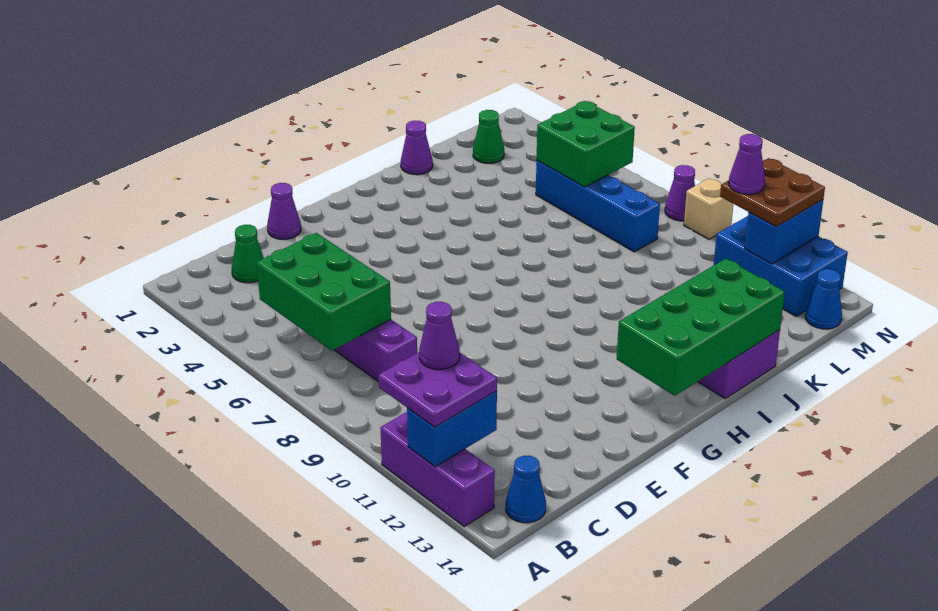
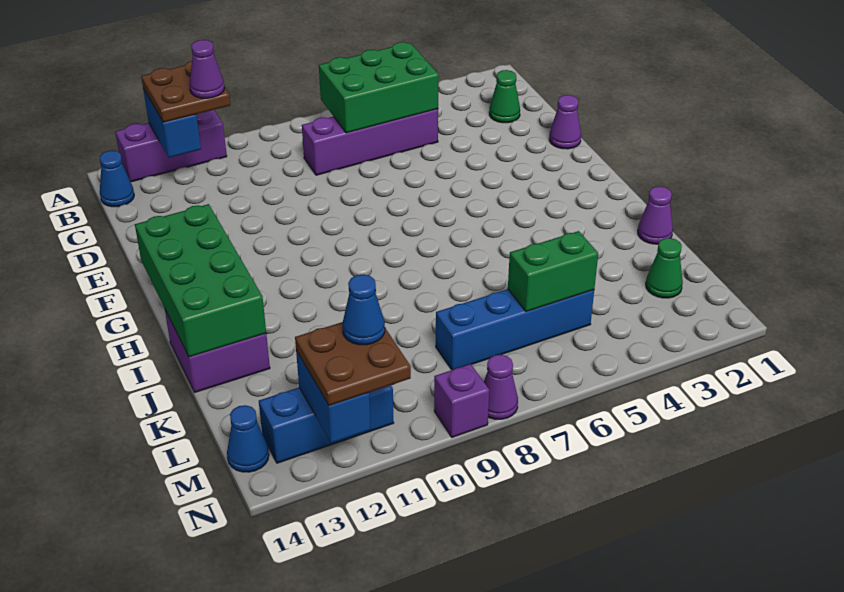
purple plate A11:B12 level 3 -> brown plate A11:B12 level 3
green brick L5:M6 level 2 -> green brick L5:L6 level 2
blue brick M11:N13 level 1 -> blue brick M11:M13 level 1
purple cone M11 level 4 -> blue cone M11 level 4
tan brick N9 level 1 -> purple brick N9 level 1

